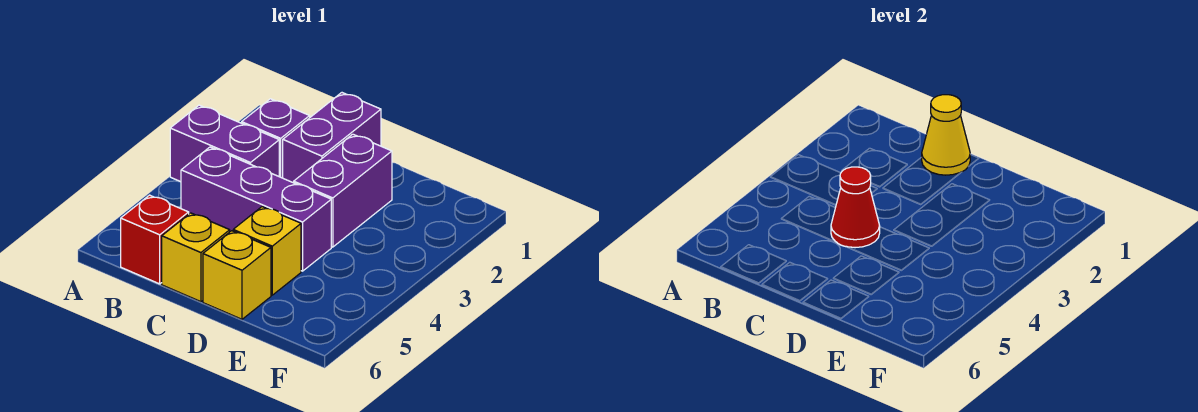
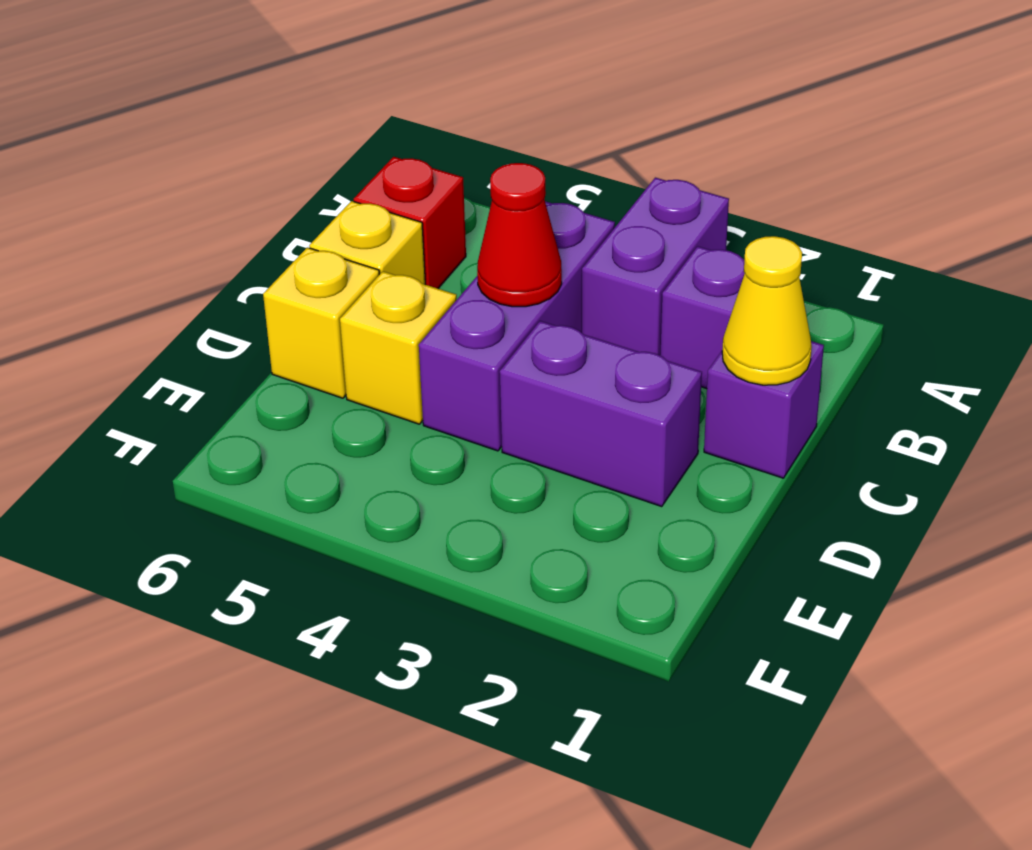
purple brick C1:C2 level 1 -> purple brick C1 level 1

